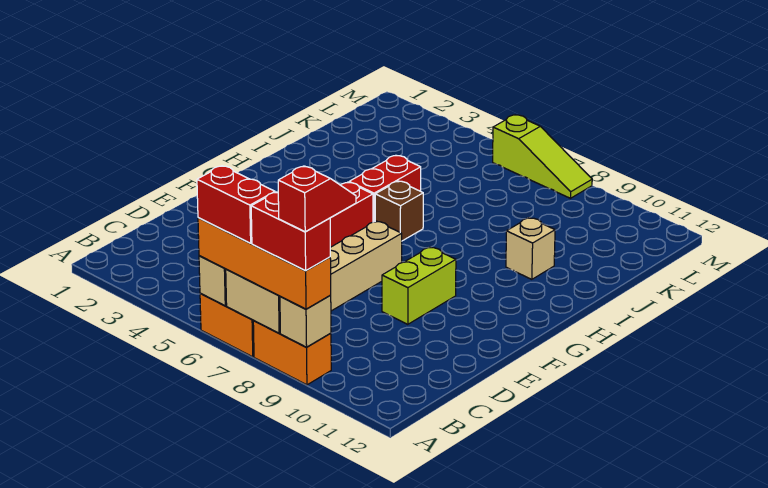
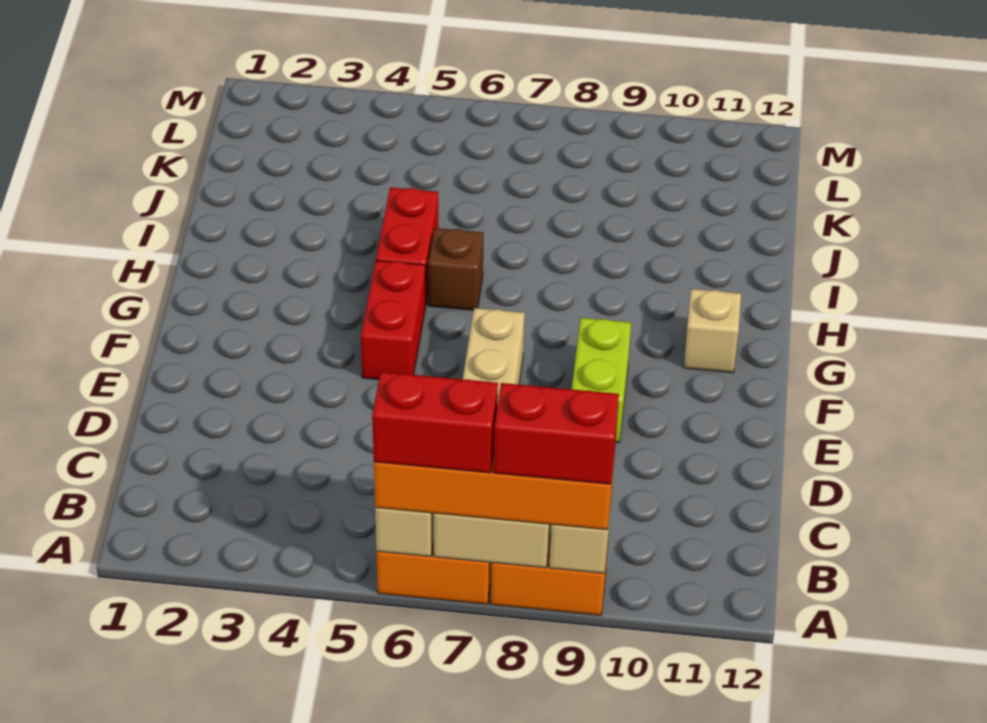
red slope A9:B9 level 5 top A -> none
tan brick I10 level 1 -> tan brick G11 level 1
lime slope M6:M8 level 1 top 6 -> none

